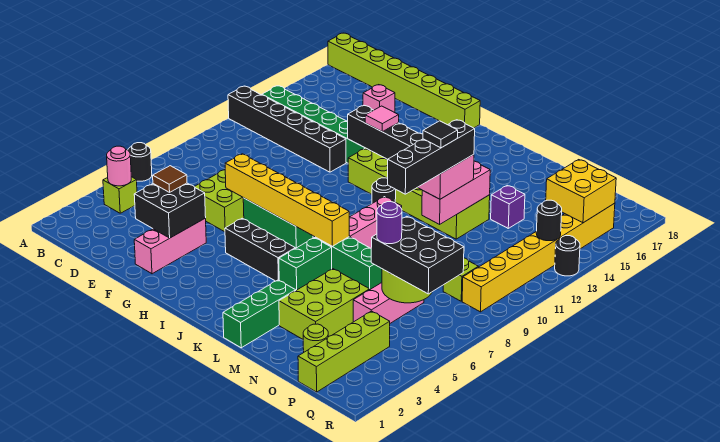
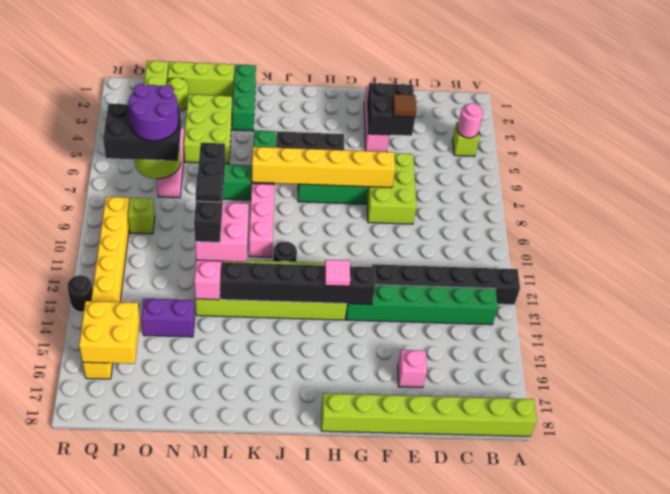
black round brick A6 level 1 -> none
none -> lime brick M1:O1 level 1
purple brick N14 level 1 -> purple brick N14:O14 level 1
purple round brick O6 level 4 -> purple round brick O6:P7 level 4
black round brick Q13 level 2 -> none

